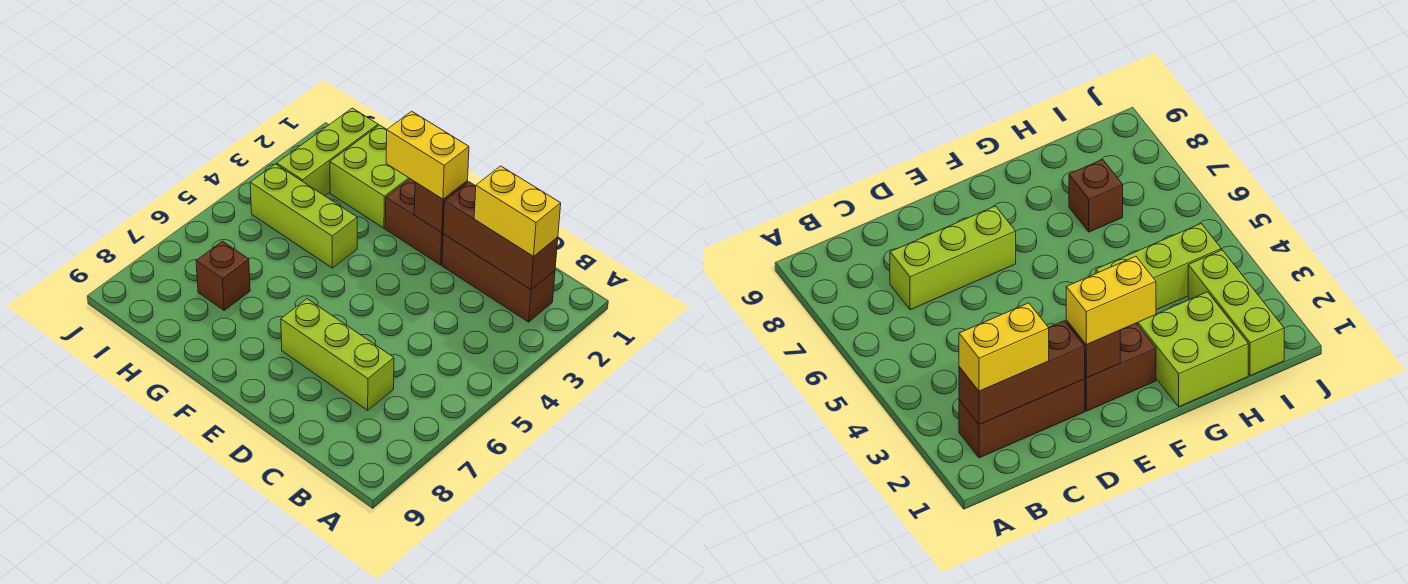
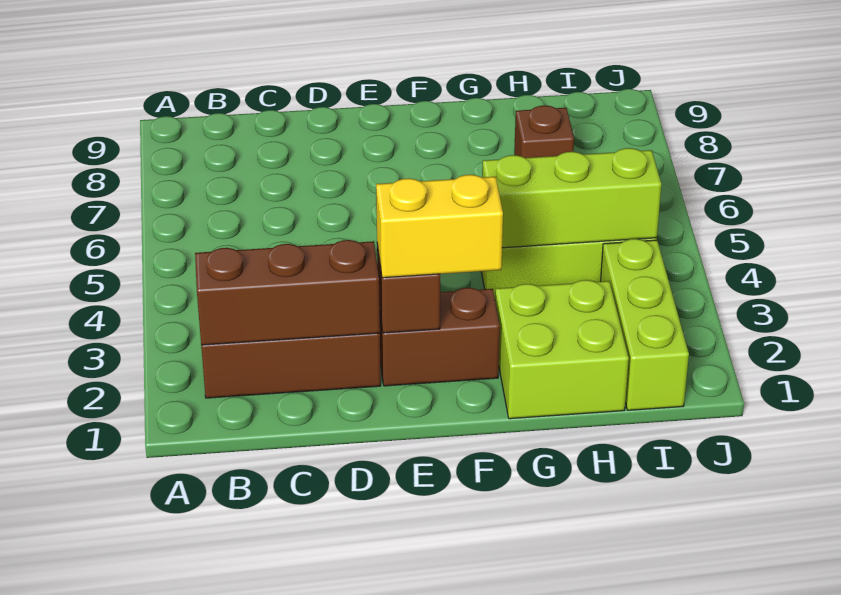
yellow brick B2:C2 level 3 -> none
lime brick C7:E7 level 1 -> lime brick G4:I4 level 2

